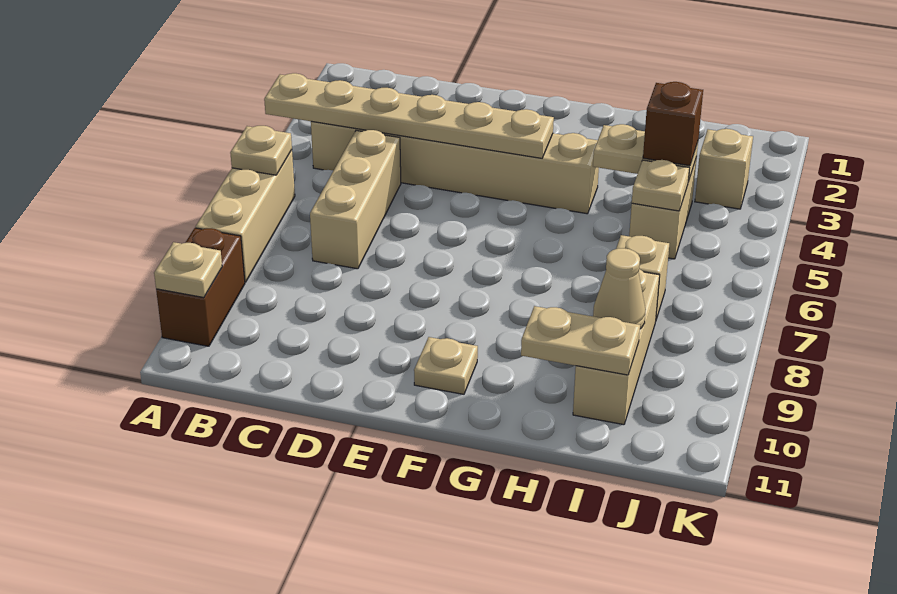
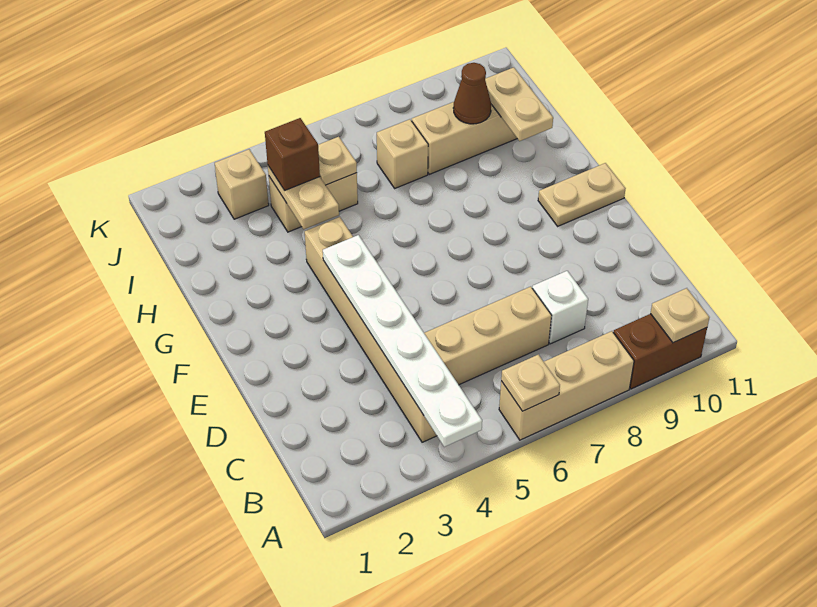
tan plate A4:F4 level 2 -> white plate A4:F4 level 2
none -> white brick C8 level 1
tan plate F10 level 1 -> tan plate F10:F11 level 1
tan cone I9 level 2 -> brown cone I9 level 2

